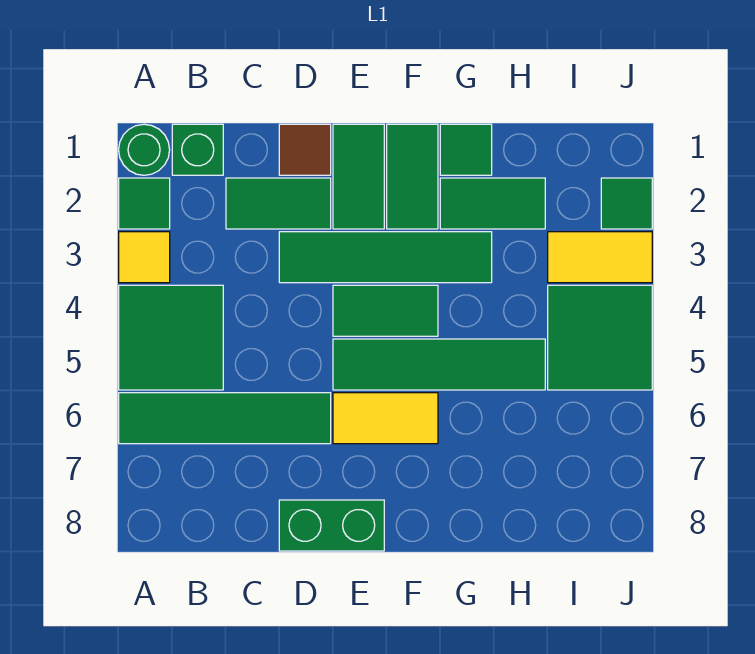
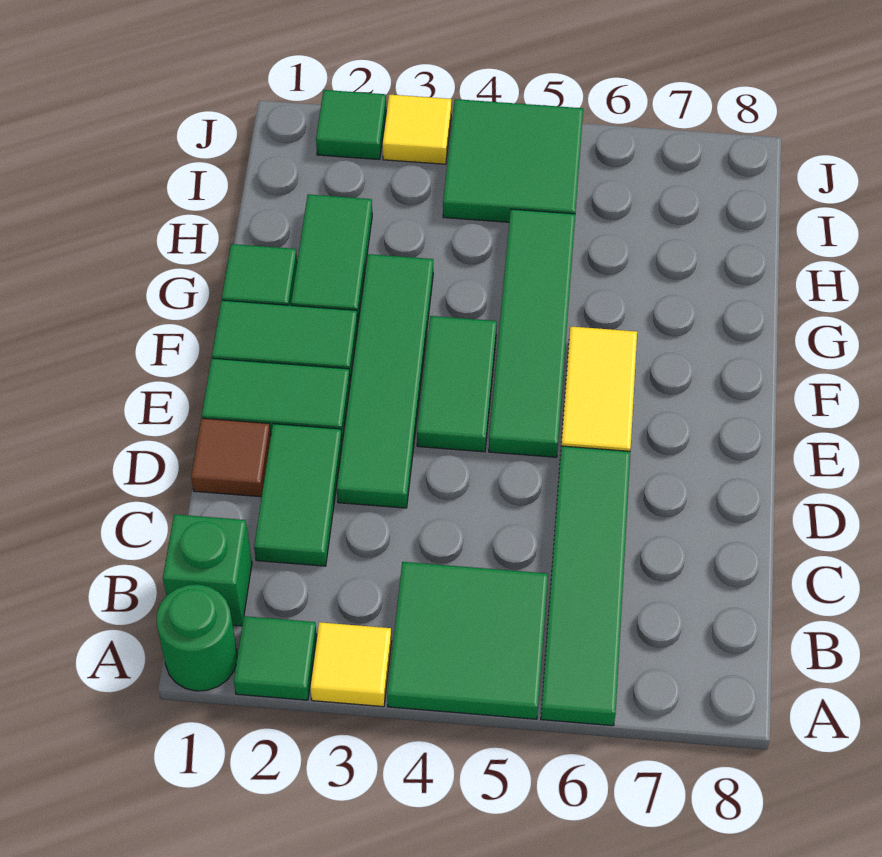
green brick D8:E8 level 1 -> none
yellow tile I3:J3 level 1 -> yellow tile J3 level 1

